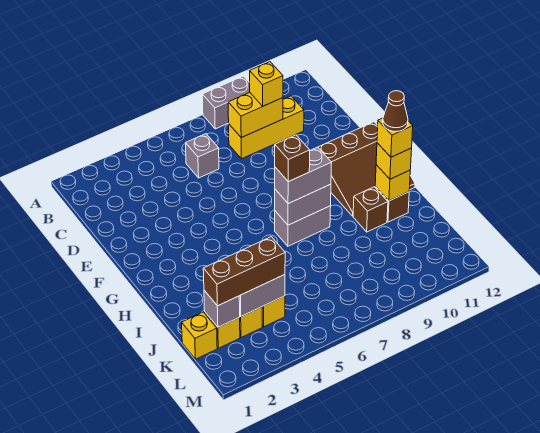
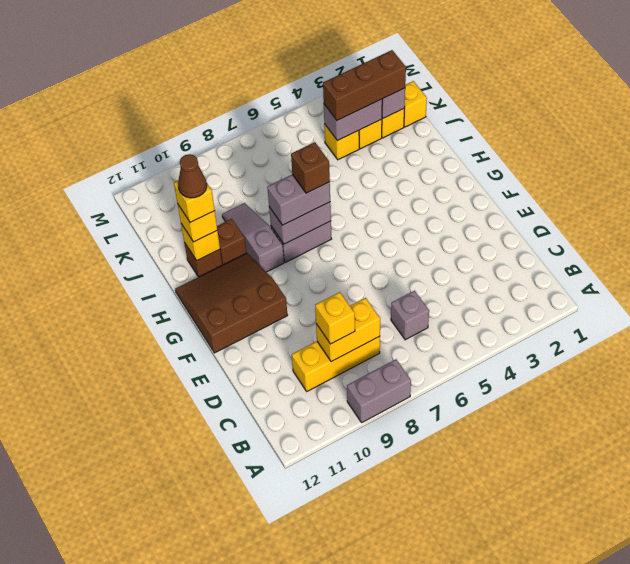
none -> grey slope H9:J9 level 1 top H

